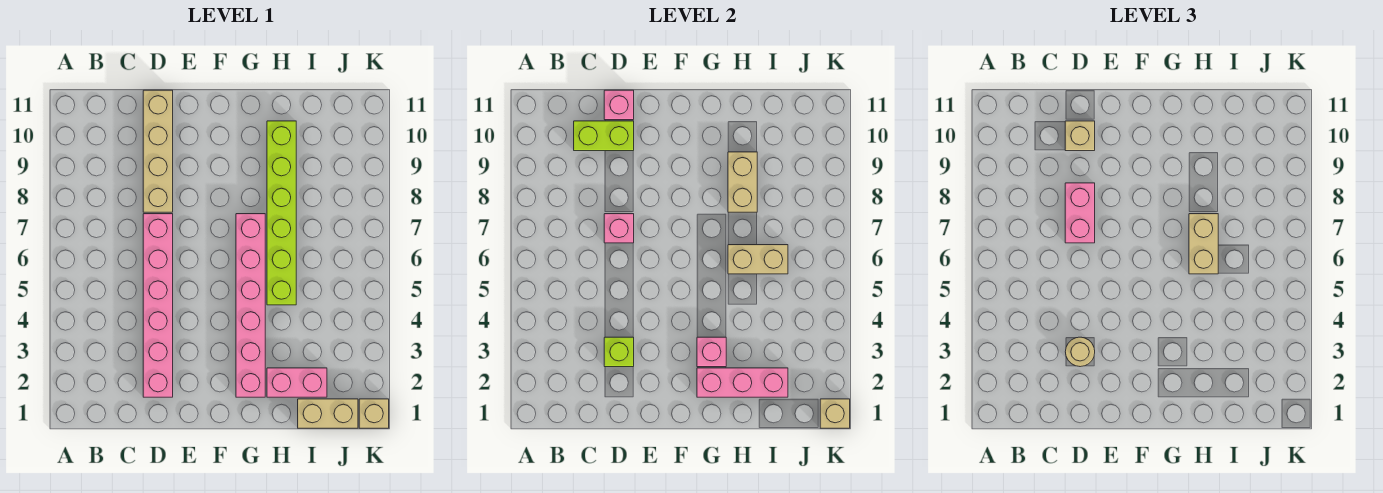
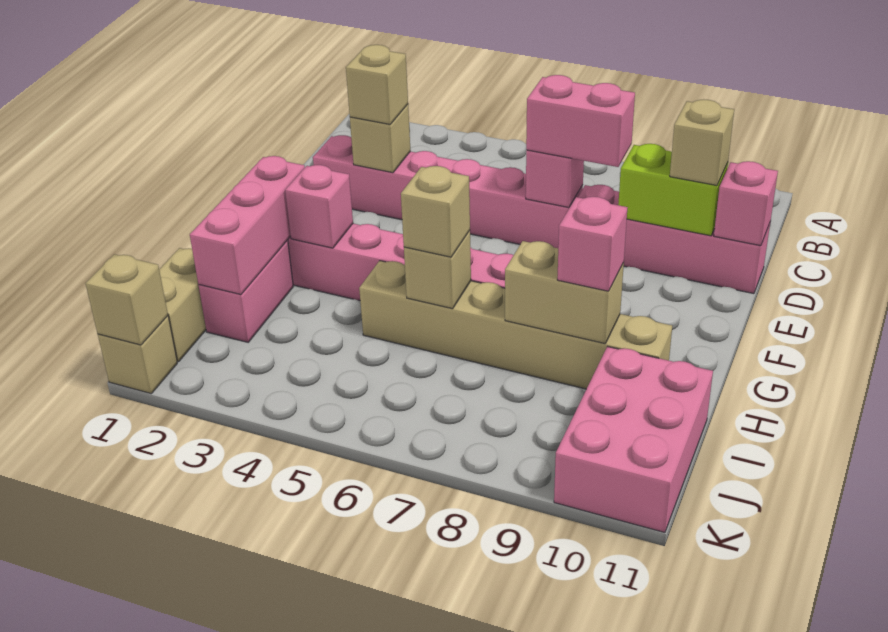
lime brick C10:D10 level 2 -> lime brick D9:D10 level 2
lime brick D3 level 2 -> tan brick D3 level 2
tan round brick D3 level 3 -> tan brick D3 level 3
tan brick D8:D11 level 1 -> pink brick D8:D11 level 1
lime brick H5:H10 level 1 -> tan brick H5:H10 level 1
tan brick H6:I6 level 2 -> tan brick H6 level 2
tan brick H6:H7 level 3 -> tan brick H6 level 3
none -> pink brick H9 level 3
none -> pink brick I10:K11 level 1

